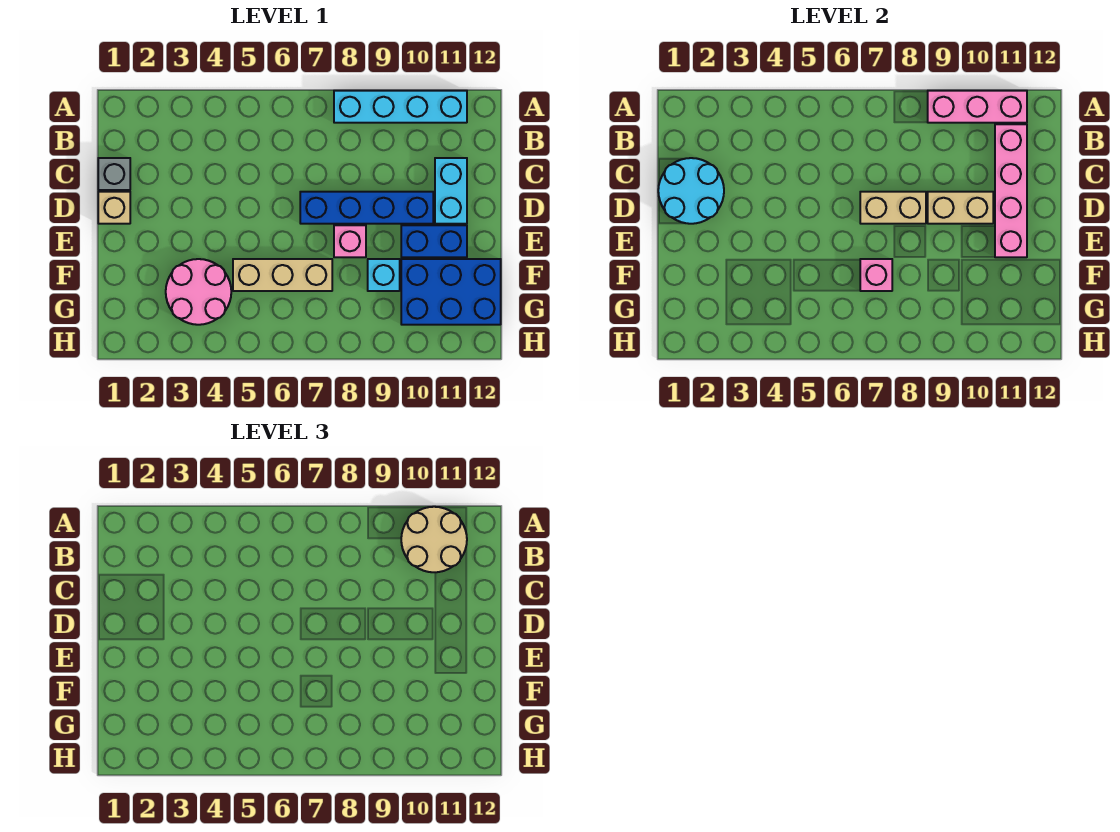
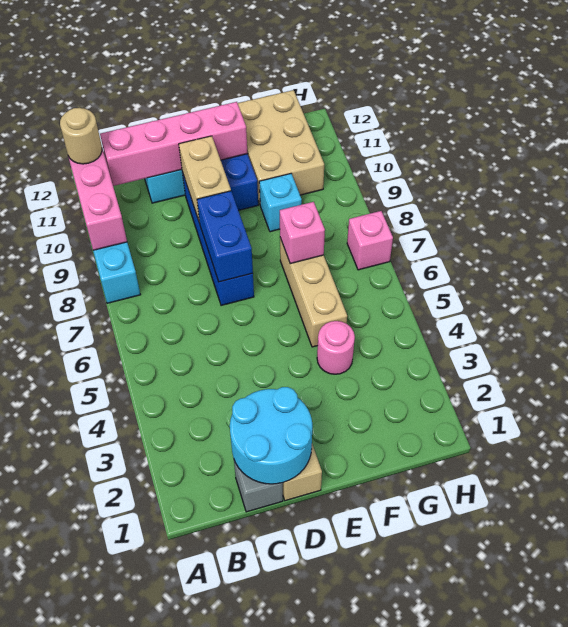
tan round brick A10:B11 level 3 -> tan round brick A11 level 3
tan brick D7:D8 level 2 -> blue brick D7:D8 level 2
pink brick E8 level 1 -> pink brick H7 level 1
pink round brick F3:G4 level 1 -> pink round brick F4 level 1
blue brick F10:G12 level 1 -> tan brick F10:G12 level 1

